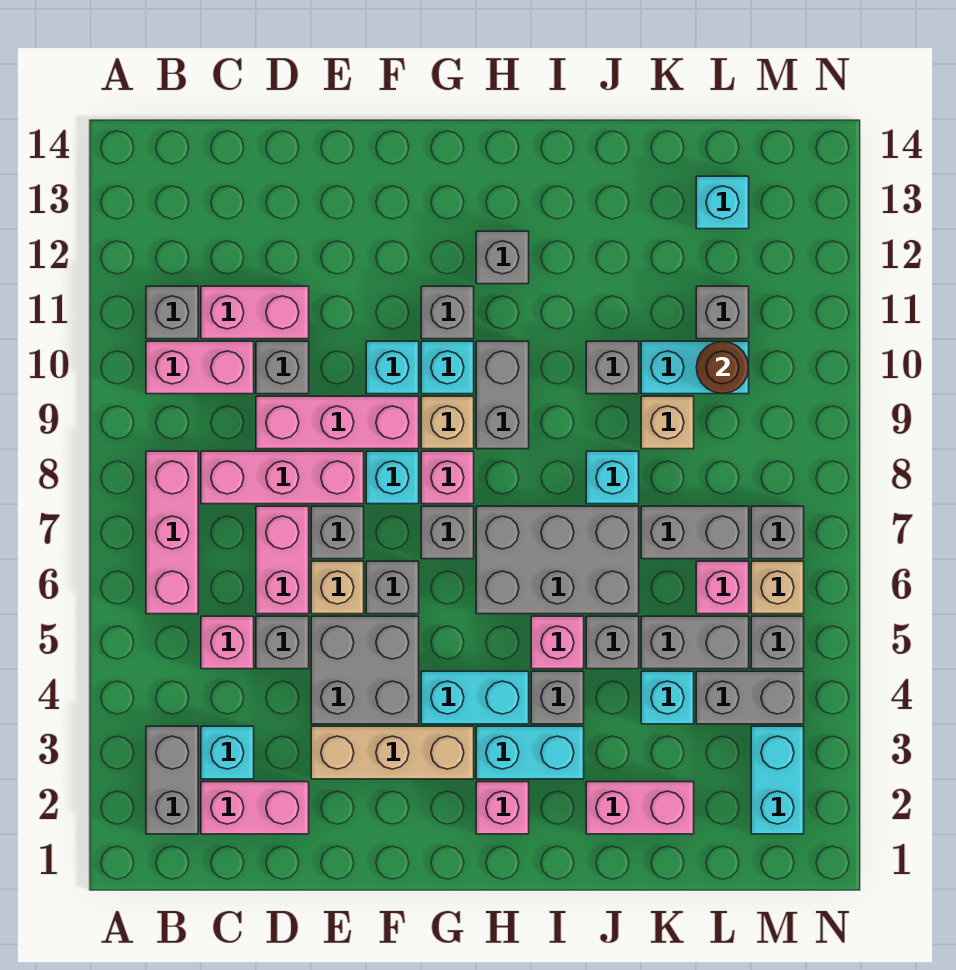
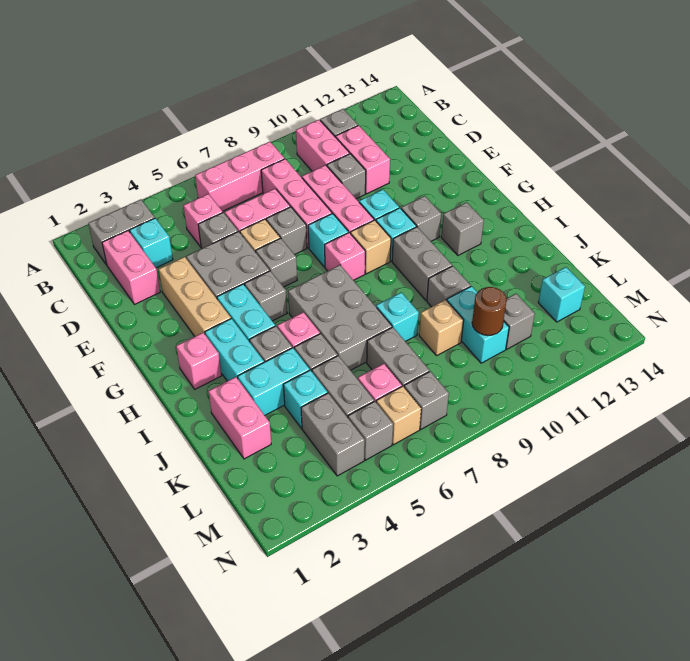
grey brick G7 level 1 -> grey brick G5 level 1
grey brick H9:H10 level 1 -> grey brick H10:I10 level 1
cyan brick M2:M3 level 1 -> cyan brick J3:J4 level 1

